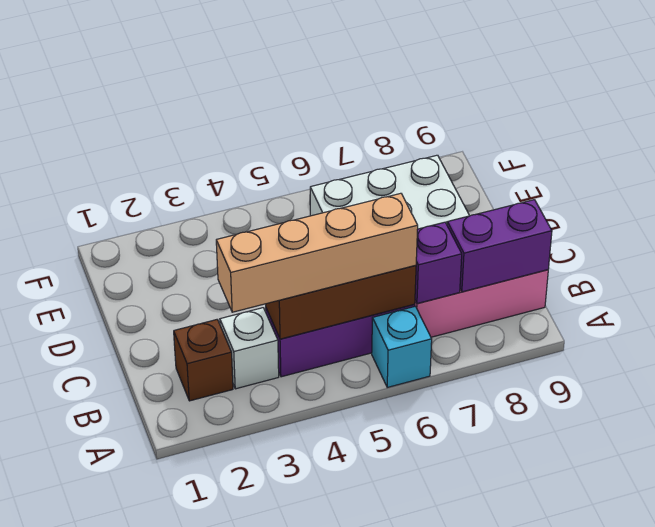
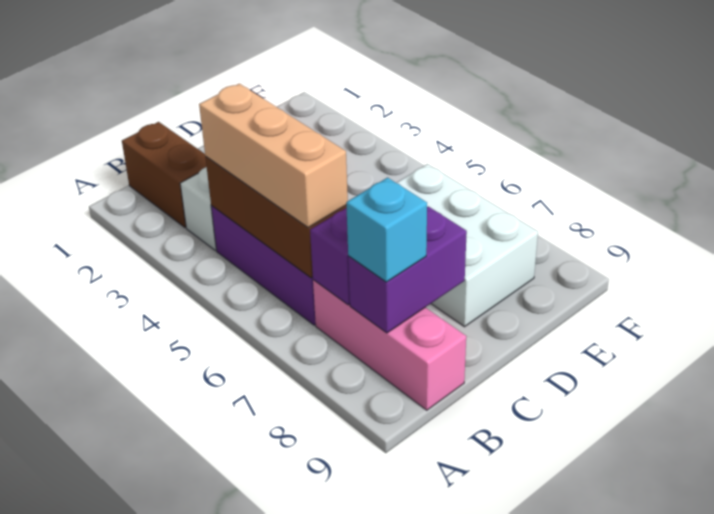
cyan brick A6 level 1 -> cyan brick B8 level 3
brown brick B2 level 1 -> brown brick B1:B2 level 1
tan brick B3:B6 level 3 -> tan brick B4:B6 level 3
purple brick B8:B9 level 2 -> purple brick B8:C8 level 2

